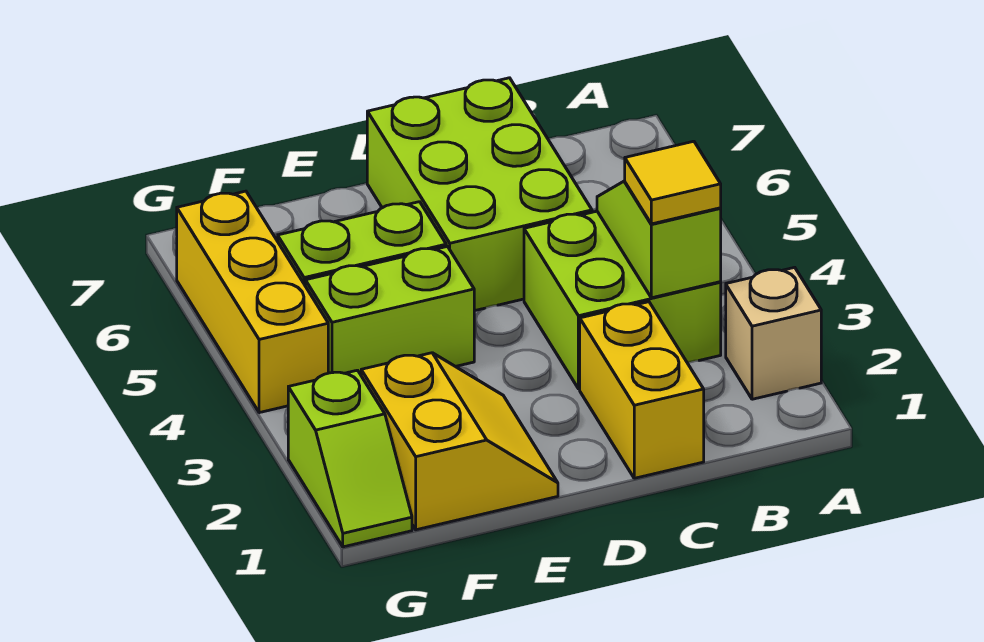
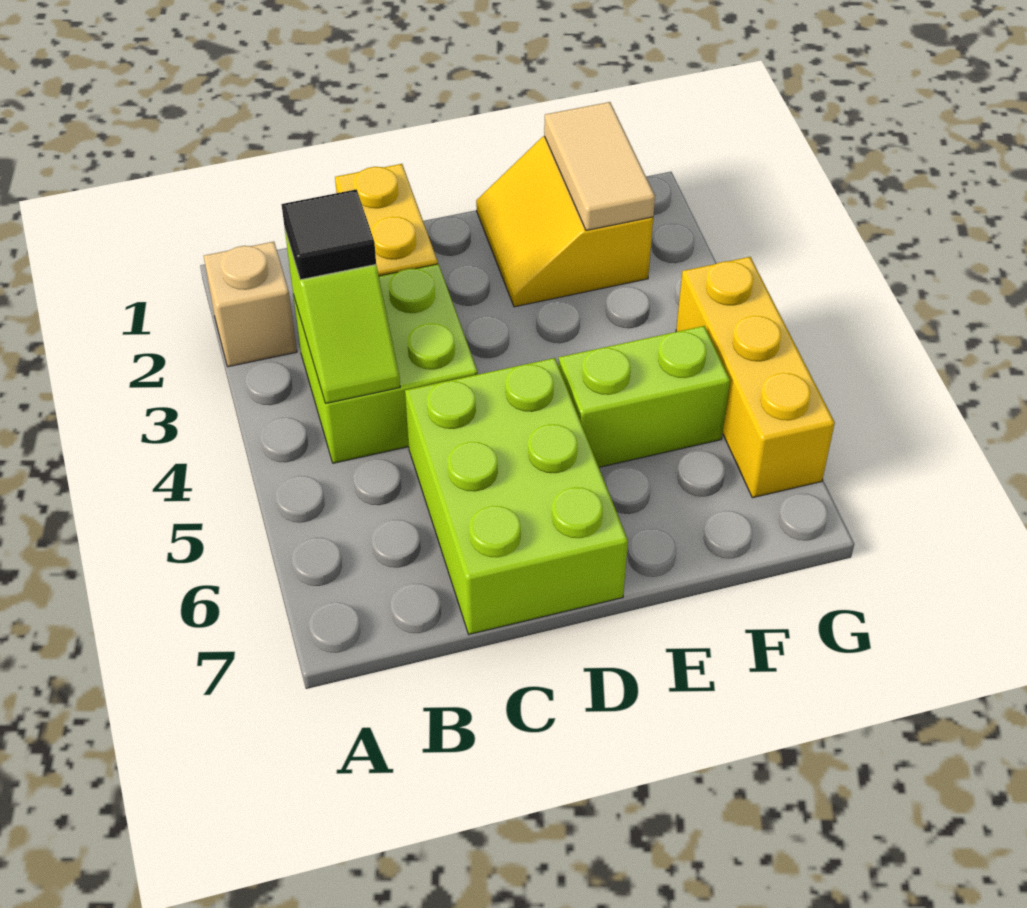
yellow tile B3 level 3 -> black tile B3 level 3
lime brick E4:F4 level 1 -> none
none -> tan tile F1:F2 level 2
lime slope G1:G2 level 1 top 2 -> none

